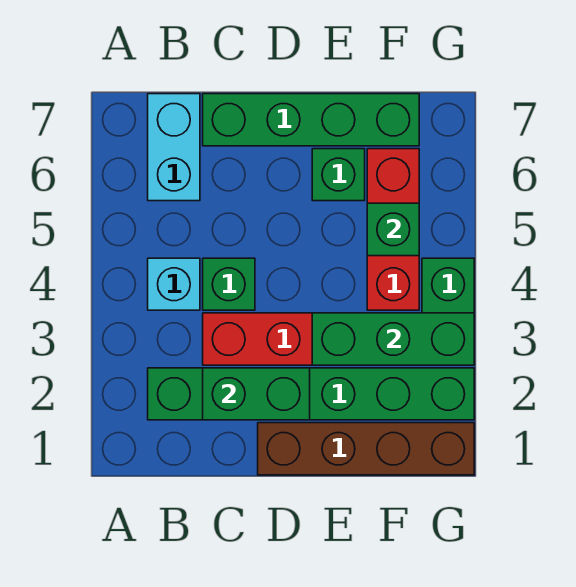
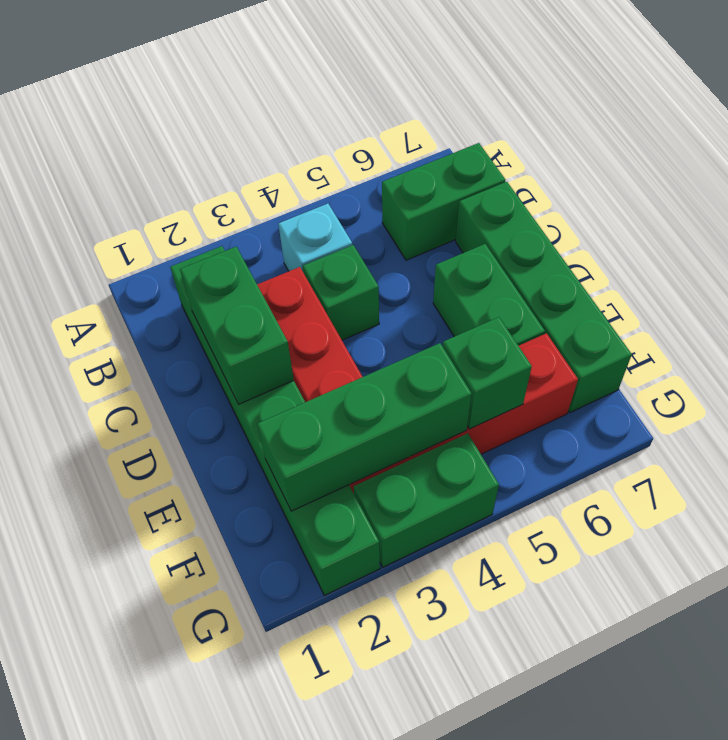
cyan brick B6:B7 level 1 -> green brick B6:B7 level 1
brown brick D1:G1 level 1 -> none
green brick E3:G3 level 2 -> green brick F2:F4 level 2
green brick E6 level 1 -> green brick D6:E6 level 1

